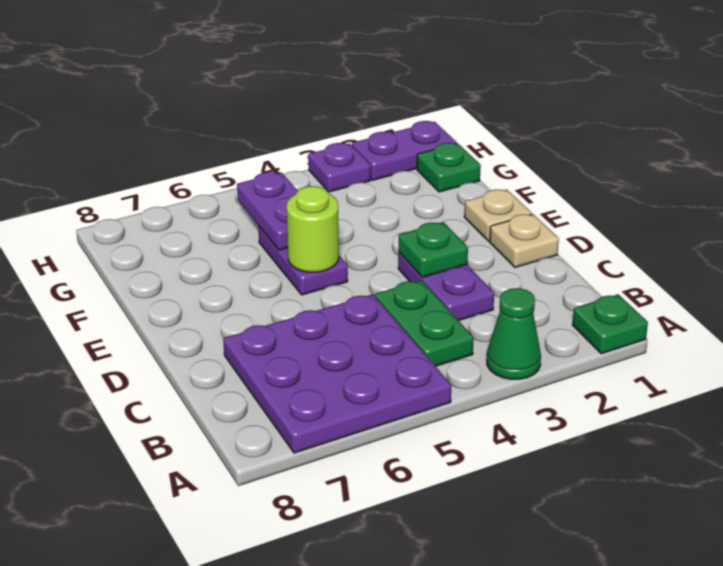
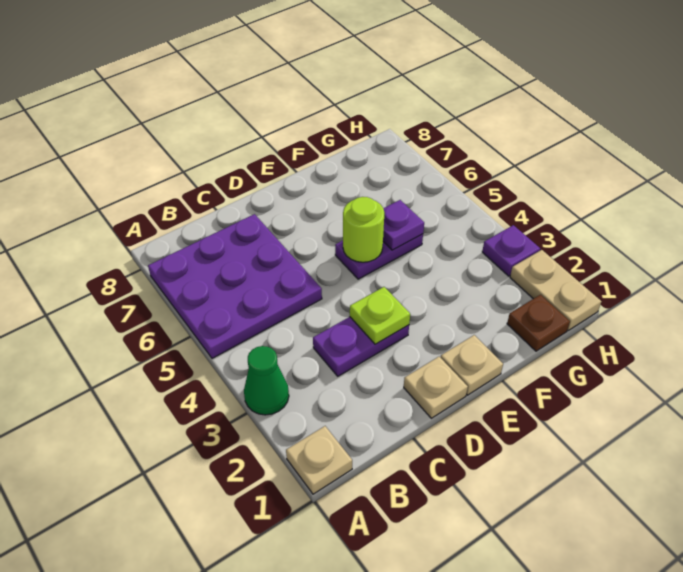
green plate A1 level 1 -> tan plate A1 level 1
green plate B4:C4 level 1 -> none
green plate D3 level 2 -> lime plate D3 level 2
purple plate F5:G5 level 2 -> purple plate F5 level 2
green plate G1 level 1 -> brown plate G1 level 1
purple plate H1:H2 level 1 -> tan plate H1:H2 level 1

